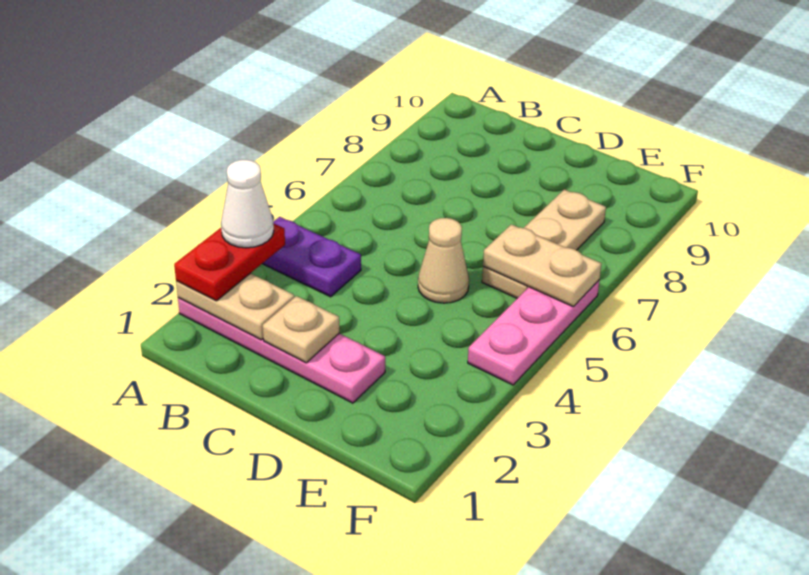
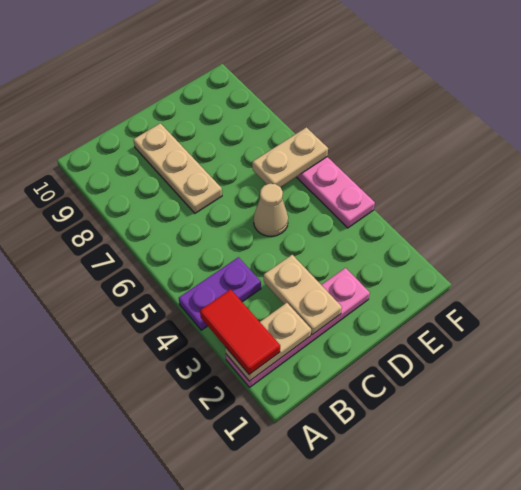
red plate A2:A3 level 3 -> red tile A2:A3 level 3
white cone A3 level 4 -> none
tan plate C2 level 2 -> tan plate C2:C3 level 2
tan plate E6:E8 level 1 -> tan plate C7:C9 level 1

